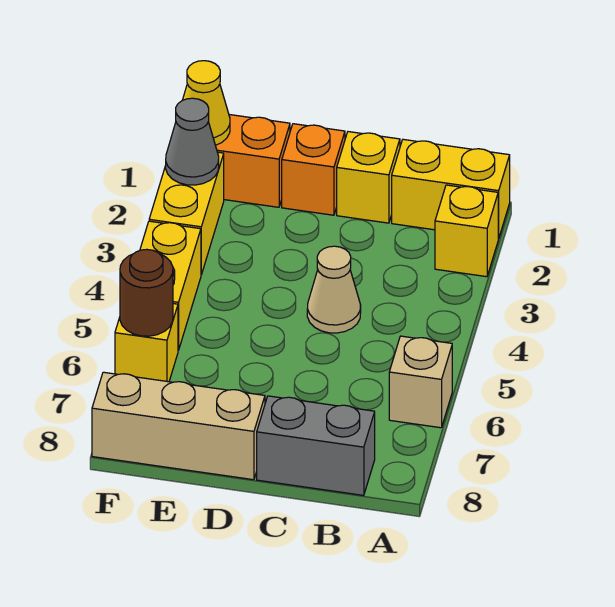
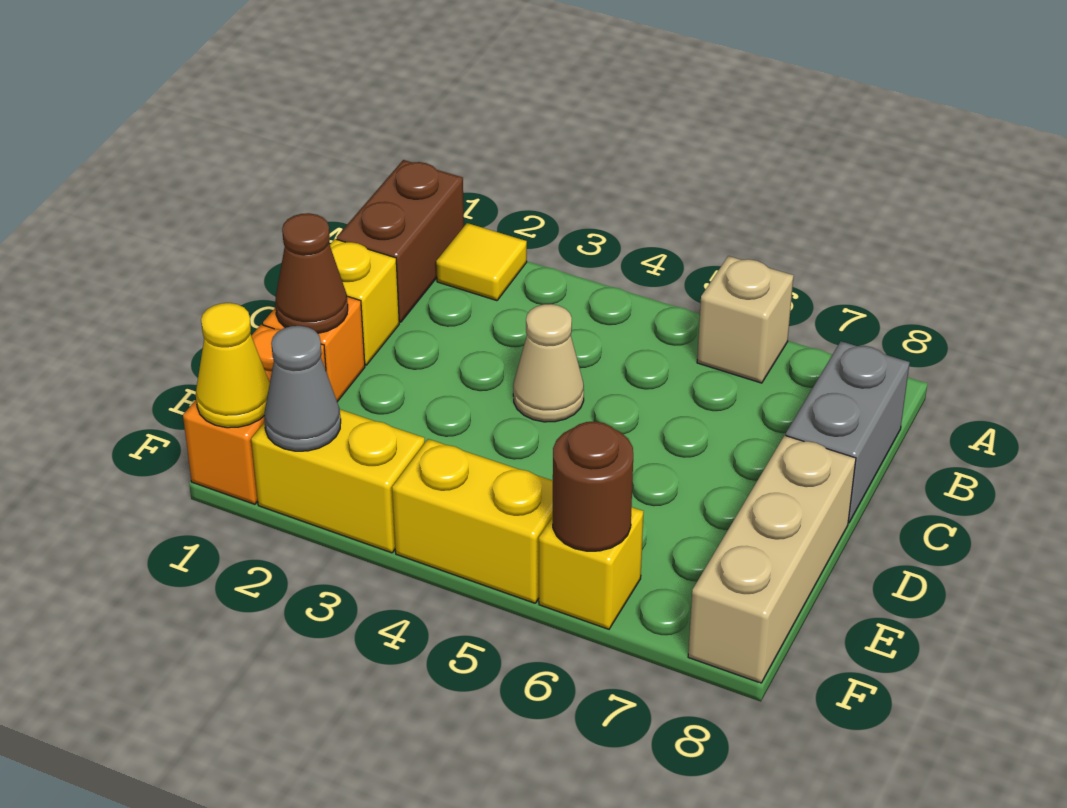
yellow brick A1:B1 level 1 -> brown brick A1:B1 level 1
yellow brick A2 level 1 -> yellow tile A2 level 1
none -> brown cone D1 level 2

